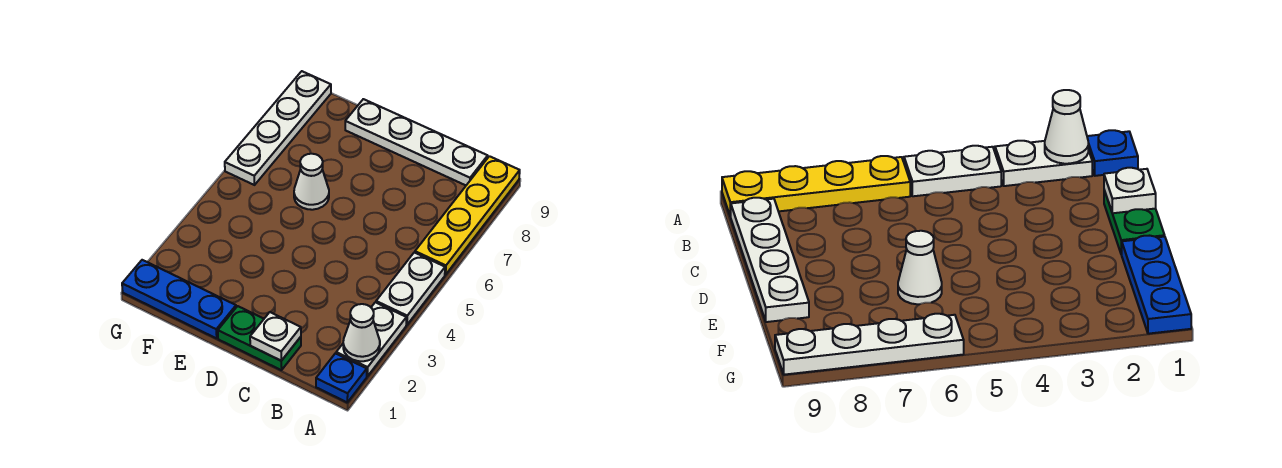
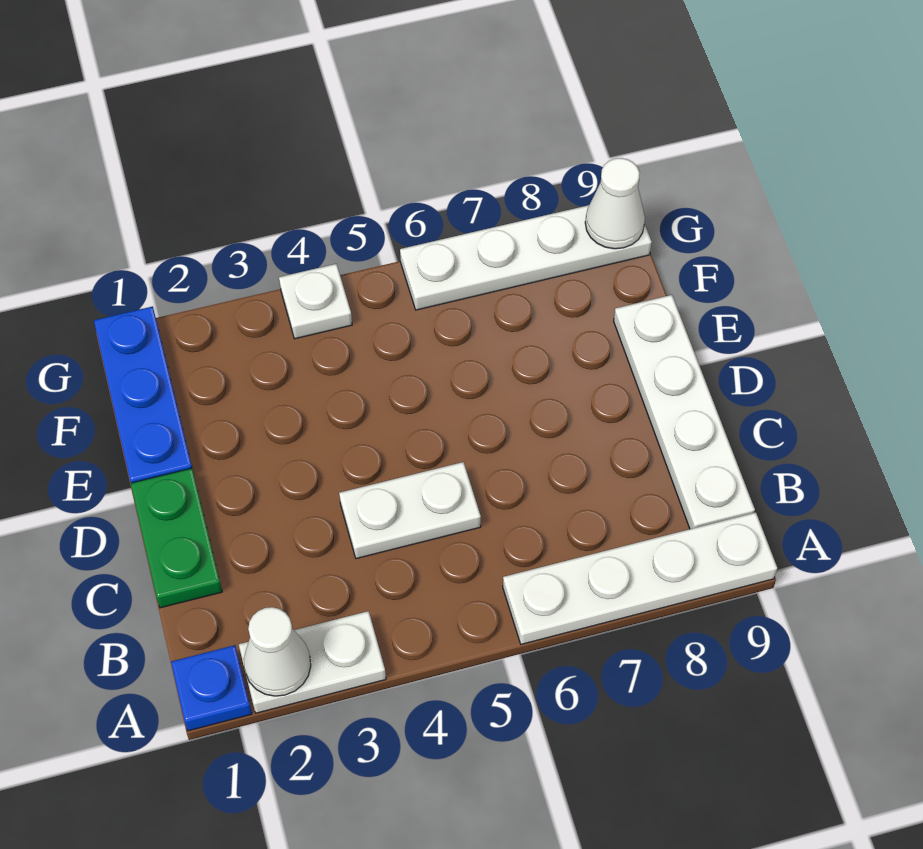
white plate A4:A5 level 1 -> white plate C4:C5 level 1
yellow plate A6:A9 level 1 -> white plate A6:A9 level 1
white plate C1 level 2 -> white plate G4 level 1
white cone E6 level 1 -> white cone G9 level 2

